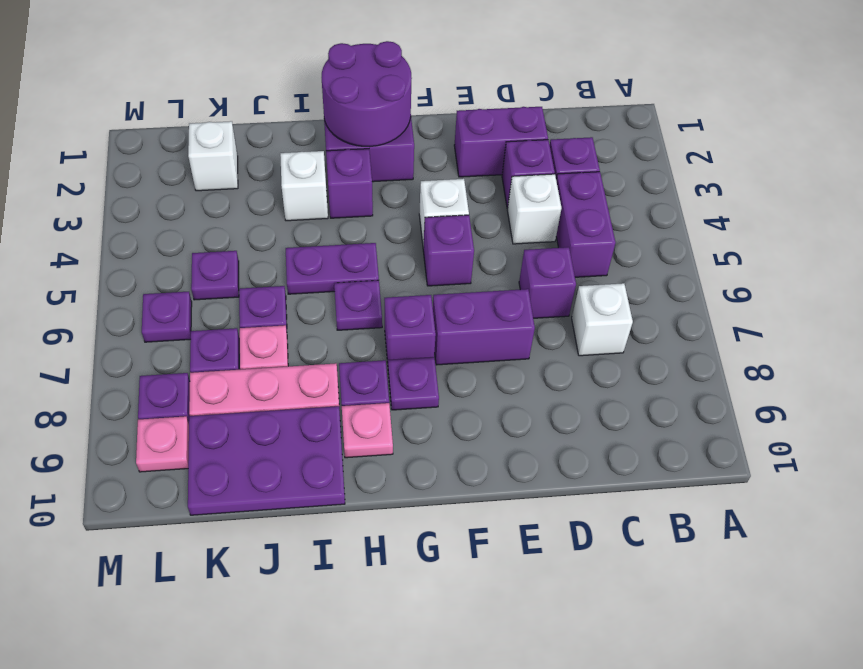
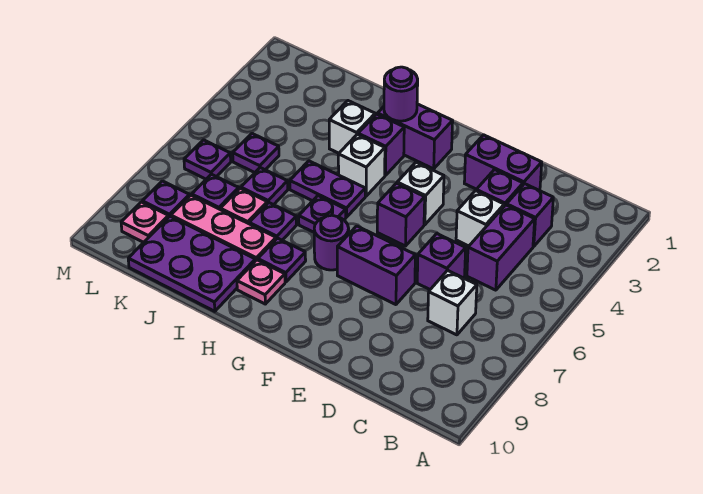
purple round brick G1:H2 level 2 -> purple round brick H2 level 2
purple brick G7 level 1 -> purple round brick G7 level 1
purple plate G8 level 1 -> purple plate I7 level 1
white brick K2 level 1 -> white brick H4 level 1

